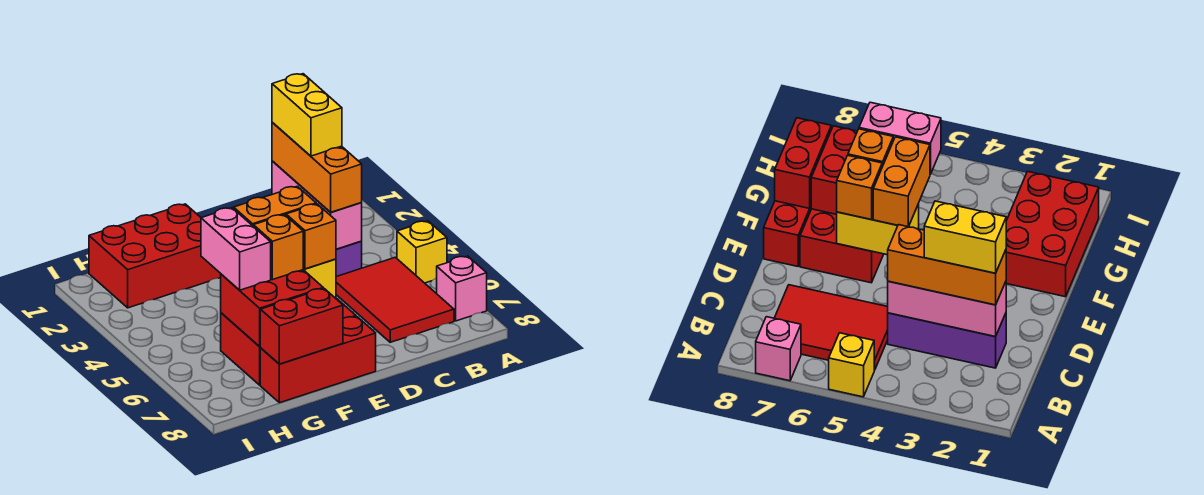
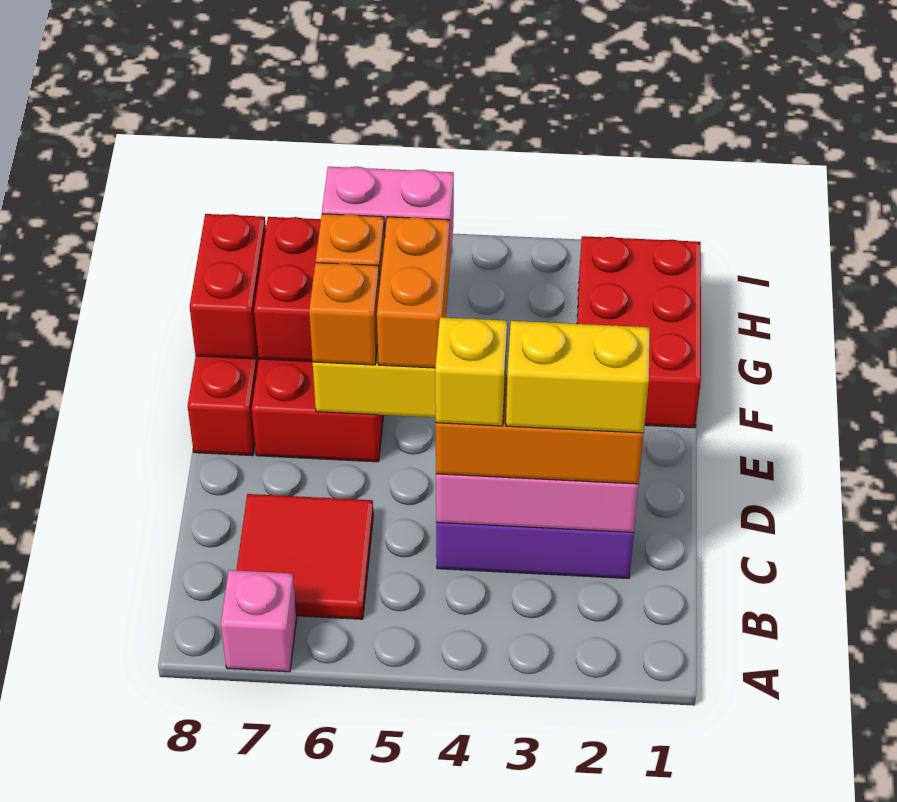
yellow brick A5 level 1 -> yellow brick C4 level 4
red tile B5:C7 level 1 -> red tile B6:C7 level 1

